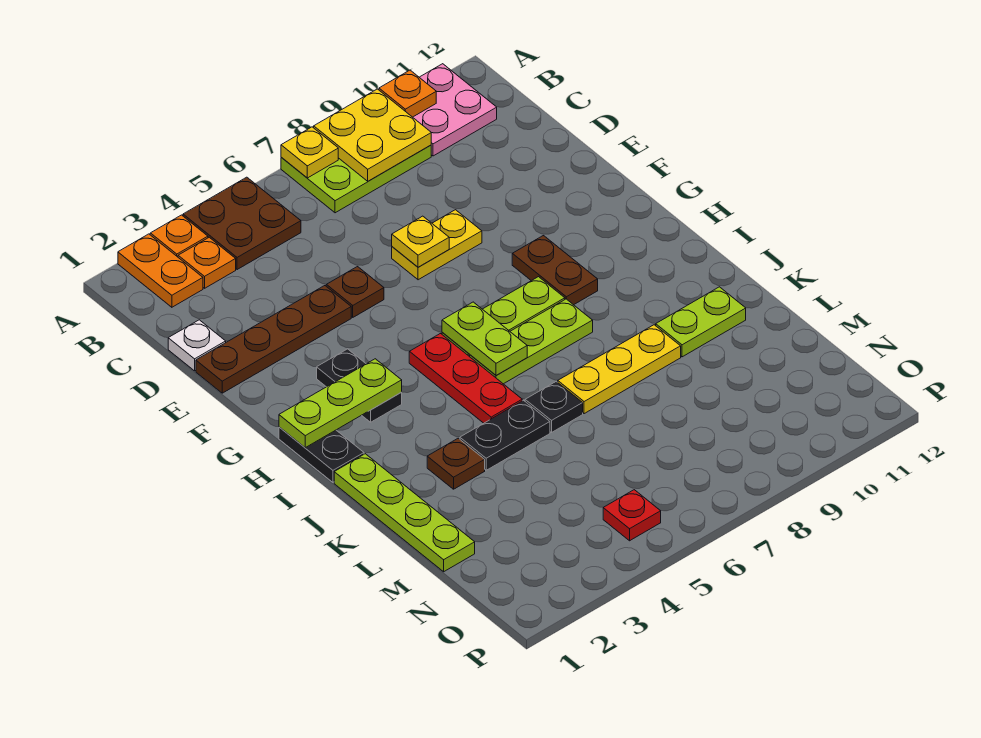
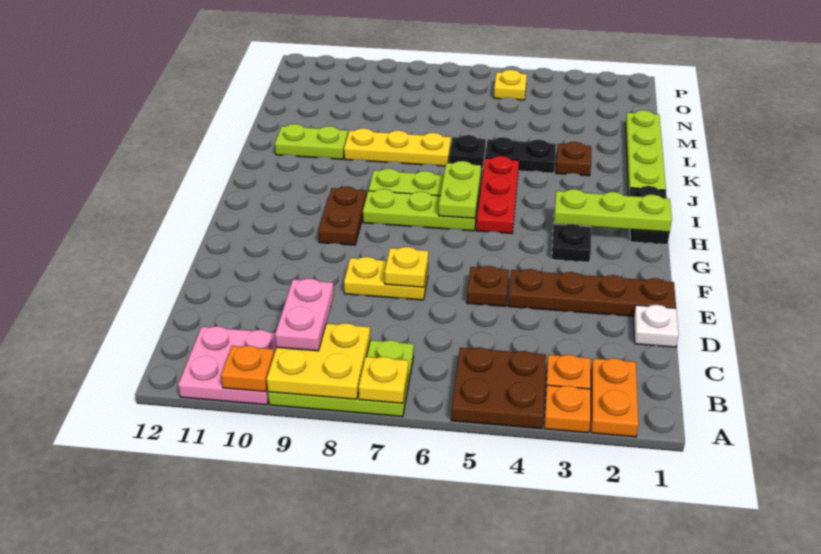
none -> pink plate B9:C9 level 3
red plate O5 level 1 -> yellow plate O5 level 1

